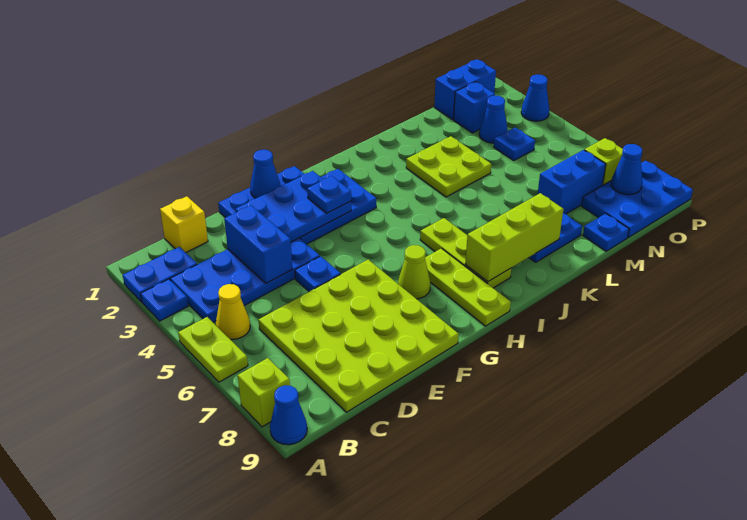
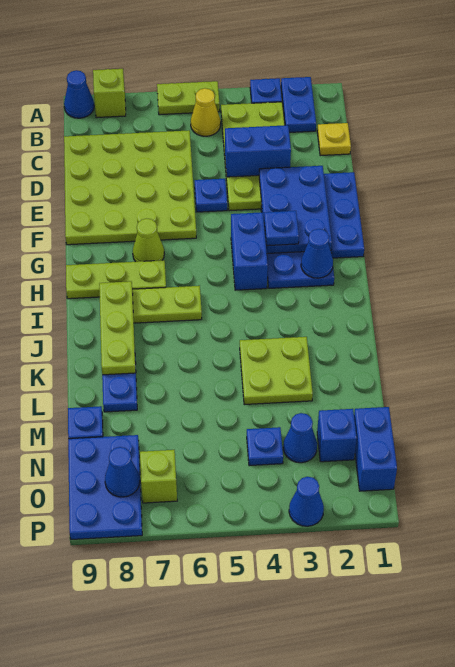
blue plate B3:E4 level 1 -> lime plate B3:E4 level 1
yellow brick C1 level 1 -> yellow plate C1 level 1
blue cone F1 level 2 -> blue cone H2 level 2
lime brick I8:K8 level 2 -> lime plate I8:K8 level 2
blue brick M7:N7 level 1 -> blue brick G4:H4 level 1

